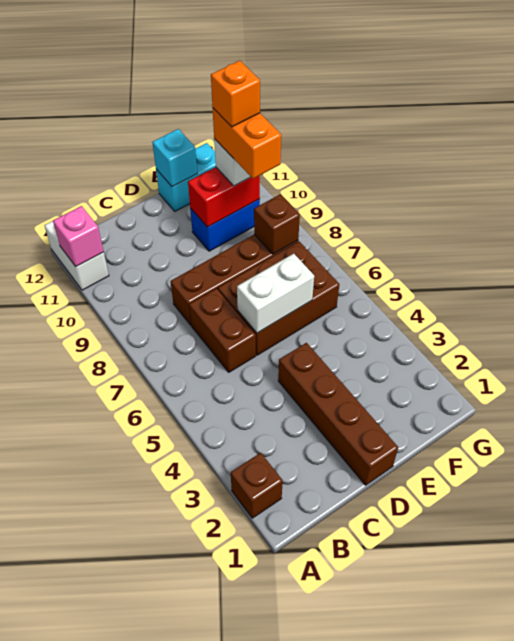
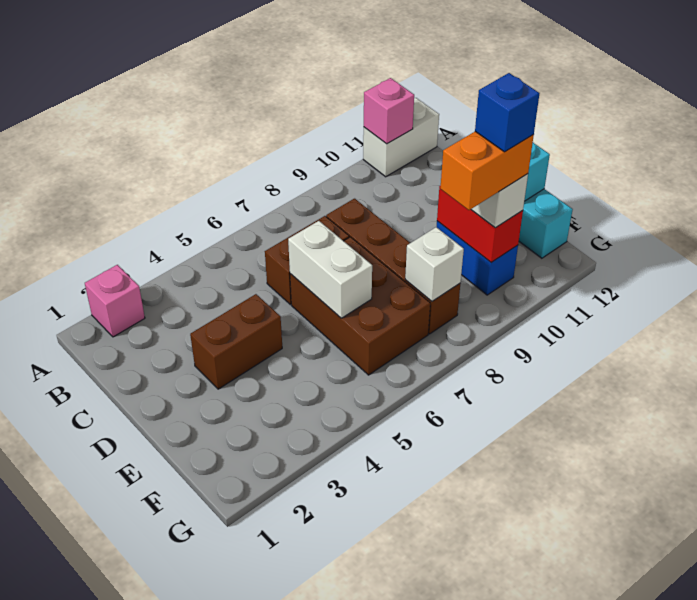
brown brick A2 level 1 -> pink brick A2 level 1
brown brick D1:D4 level 1 -> brown brick D3:D4 level 1
brown brick F8 level 2 -> white brick F8 level 2
orange brick F10 level 5 -> blue brick F10 level 5

